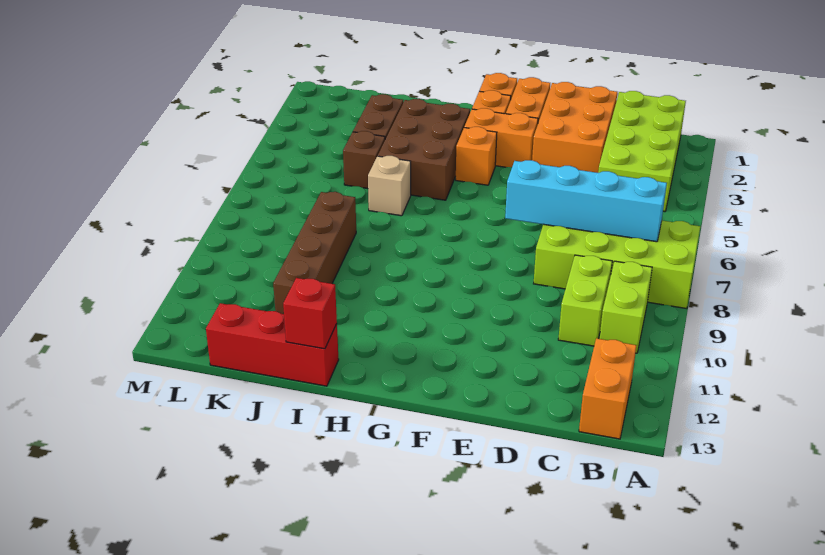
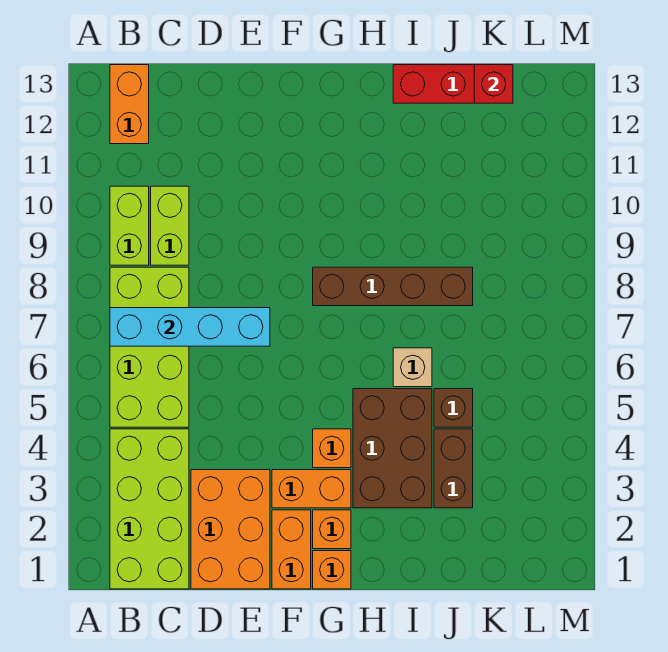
lime brick A7:D8 level 1 -> lime brick B5:C8 level 1
red brick I13 level 2 -> red brick K13 level 2
brown brick J8:J11 level 1 -> brown brick G8:J8 level 1

